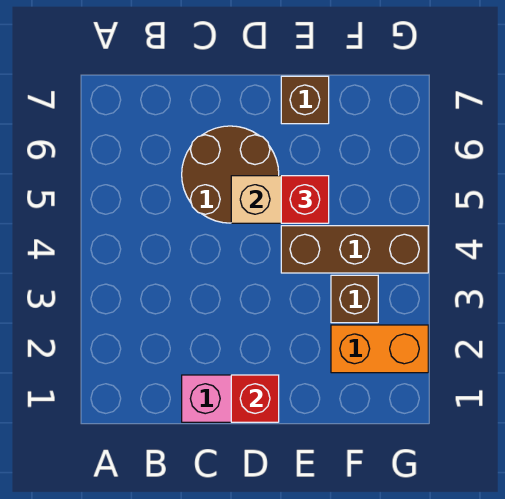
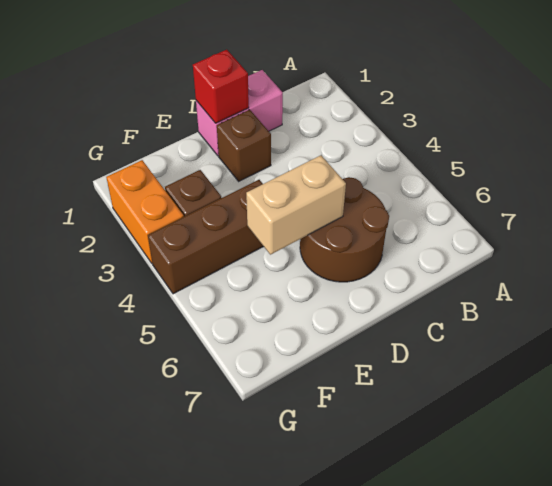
red brick E5 level 3 -> none
brown brick E7 level 1 -> brown brick D2 level 1
orange brick F2:G2 level 1 -> orange brick G2:G3 level 1

